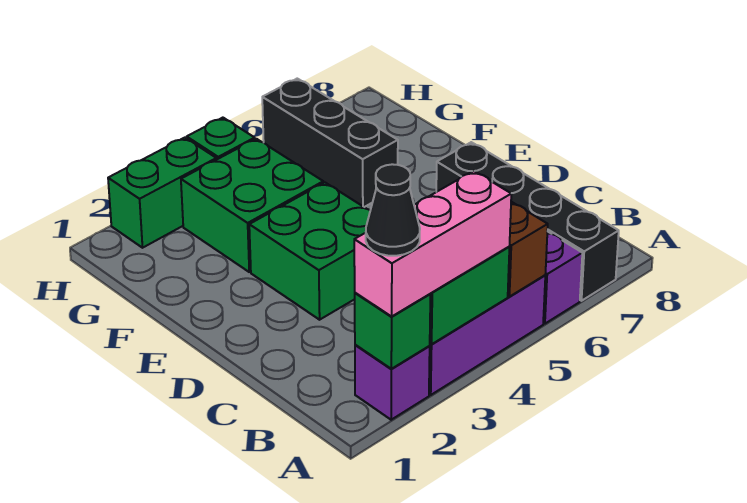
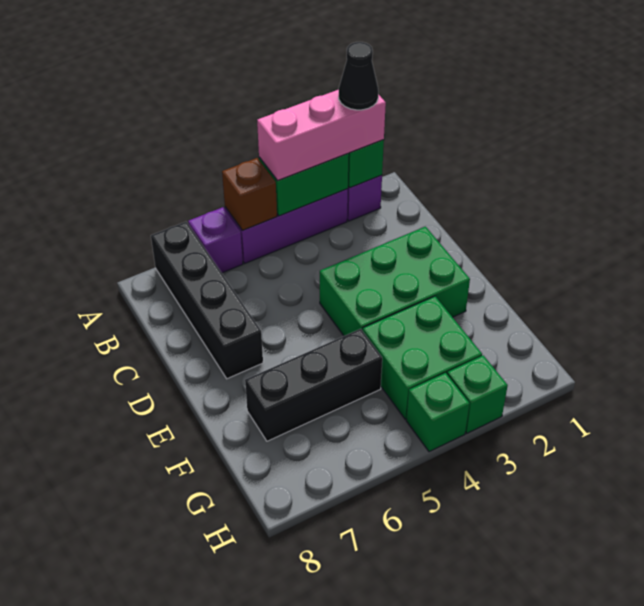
green brick D3:E4 level 1 -> green brick D2:E4 level 1
black brick F6:H6 level 1 -> black brick F5:F7 level 1
green brick H2:H3 level 1 -> green brick H3 level 1

